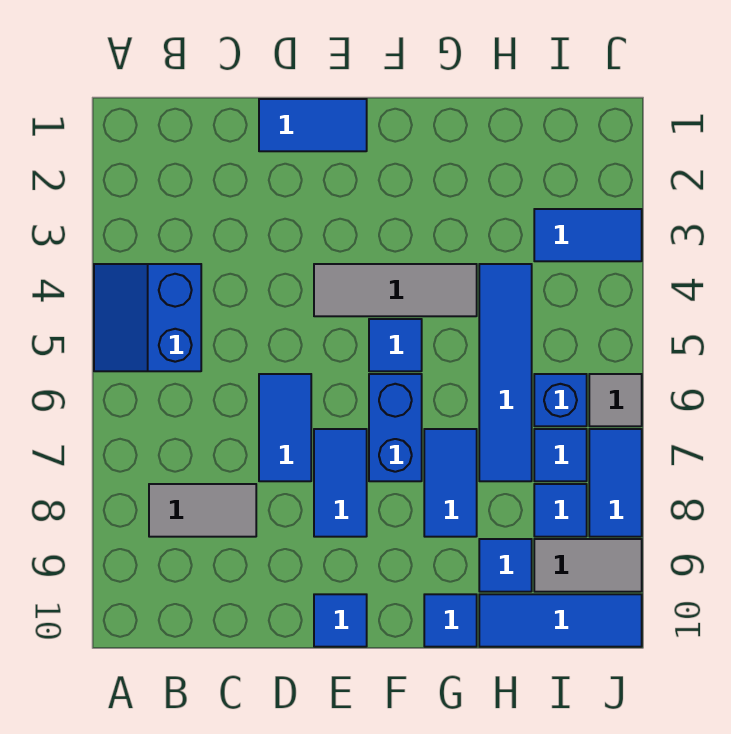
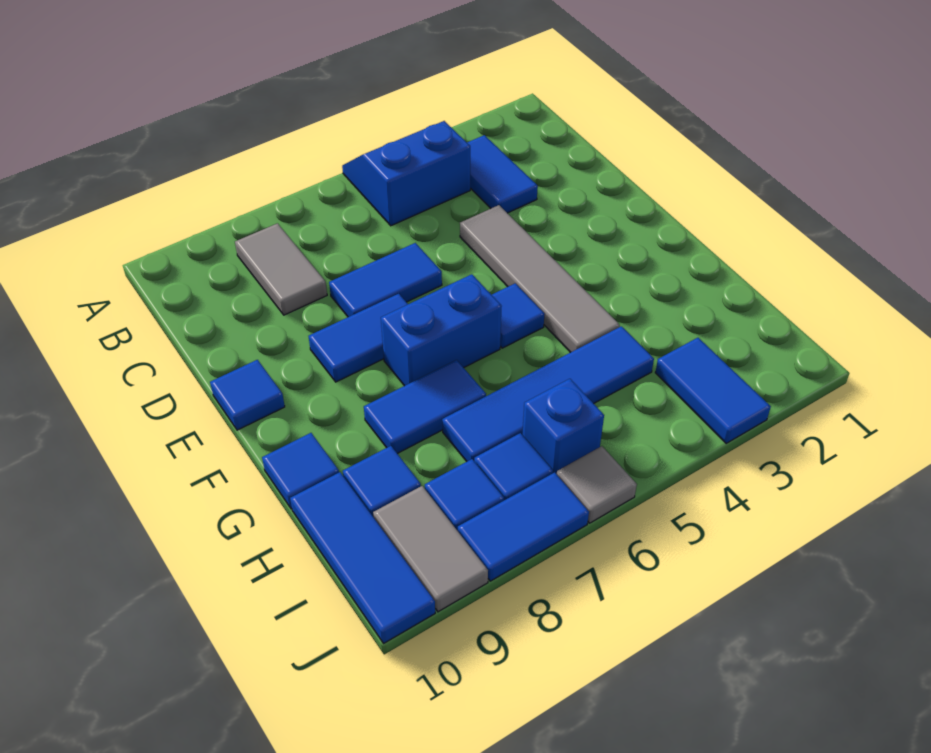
blue tile D1:E1 level 1 -> blue tile B3:C3 level 1
grey tile E4:G4 level 1 -> grey tile D4:G4 level 1

